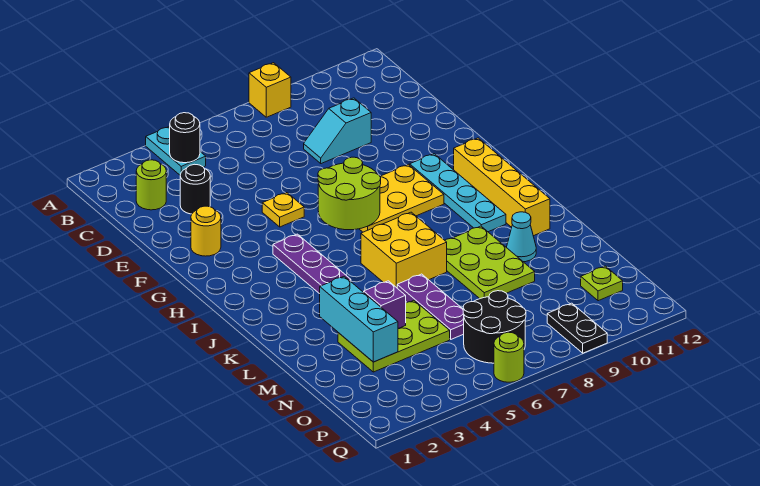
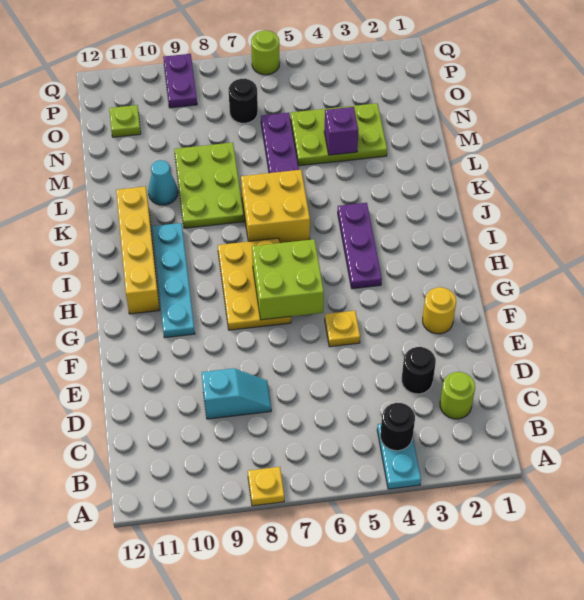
yellow brick A8 level 1 -> yellow plate A8 level 1
lime round brick G6:H7 level 2 -> lime brick G6:H7 level 2
yellow plate G7:H9 level 1 -> yellow plate G7:I8 level 1
cyan brick L3:N3 level 2 -> none
black round brick O6:P7 level 1 -> black round brick O7 level 1
black plate P9:Q9 level 1 -> purple plate P9:Q9 level 1

